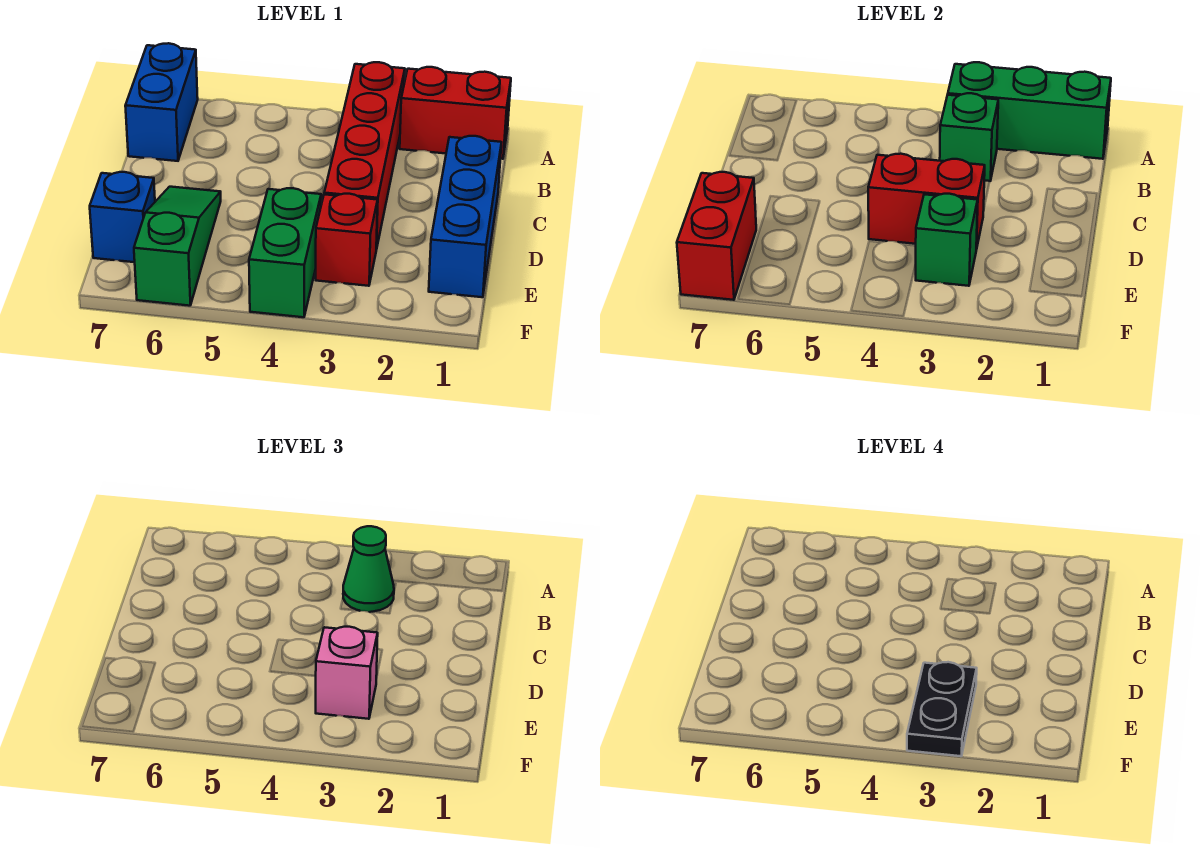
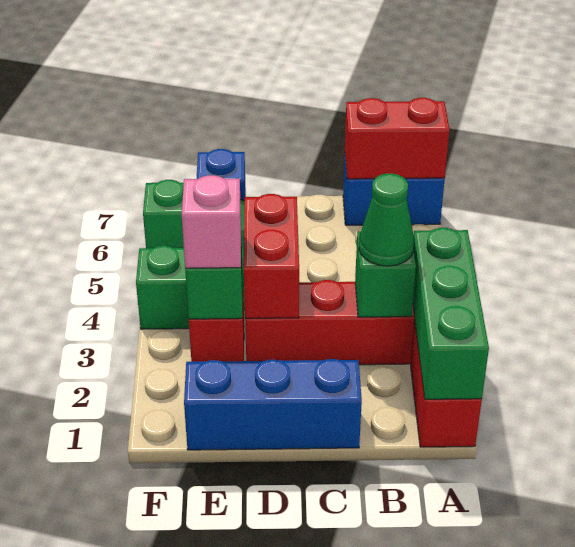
black plate E3:F3 level 4 -> none
red brick E7:F7 level 2 -> red brick A7:B7 level 2

